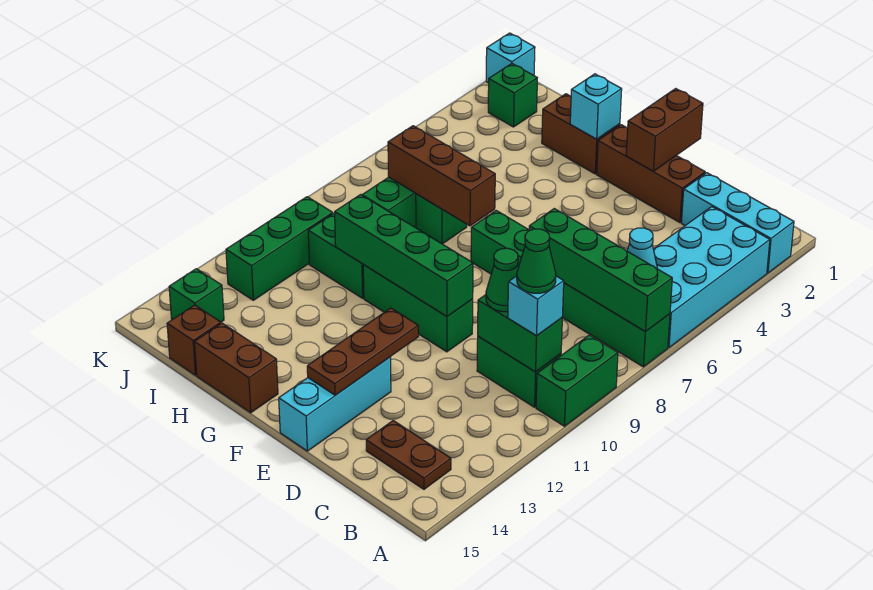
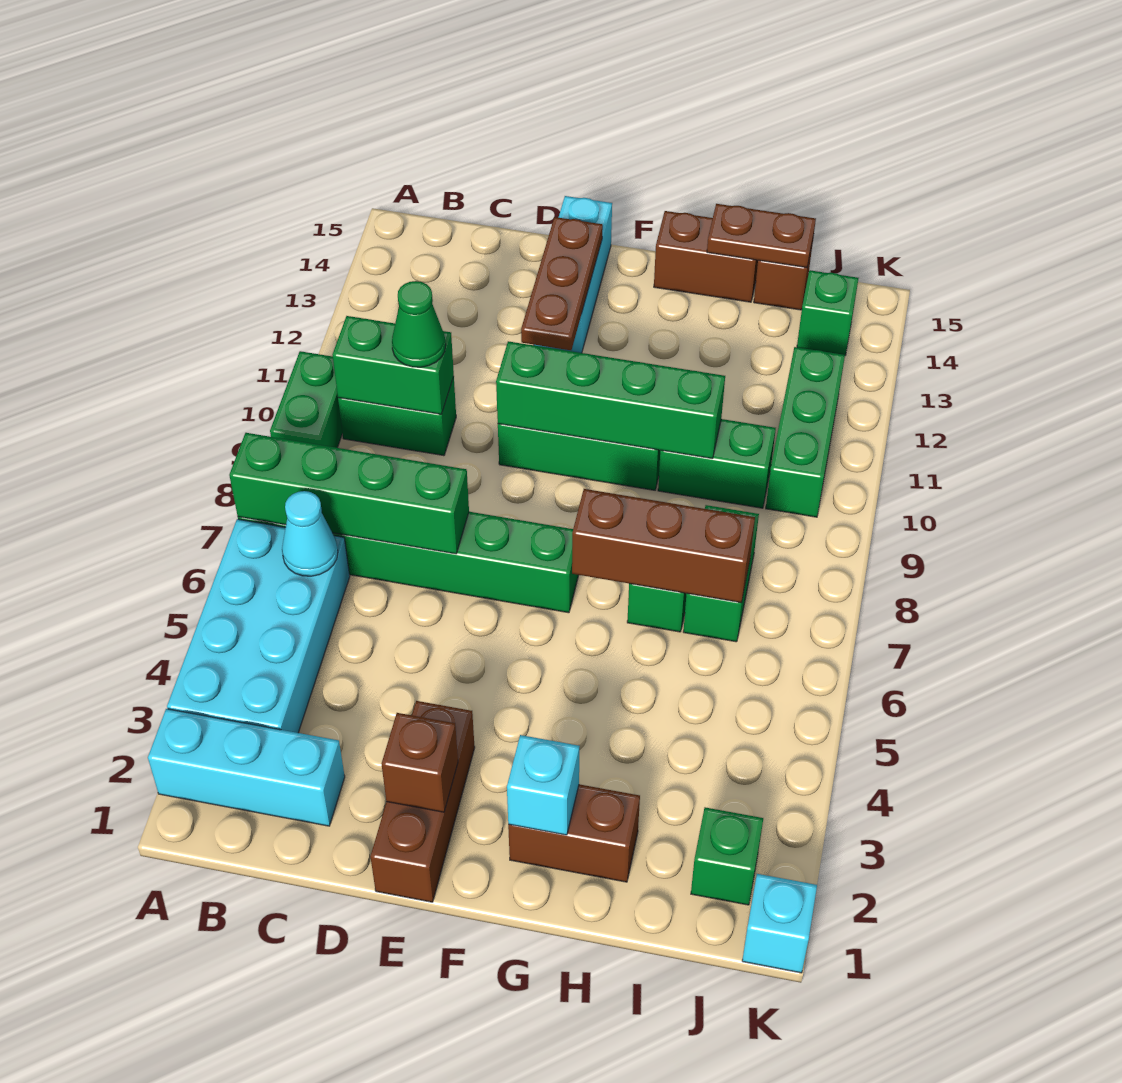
cyan brick B10 level 3 -> none
green cone B10 level 4 -> none
brown plate B14:C14 level 1 -> brown plate H15:I15 level 2
brown brick D2:F2 level 1 -> brown brick E1:E3 level 1
brown brick E1:E2 level 2 -> brown brick E2 level 2

